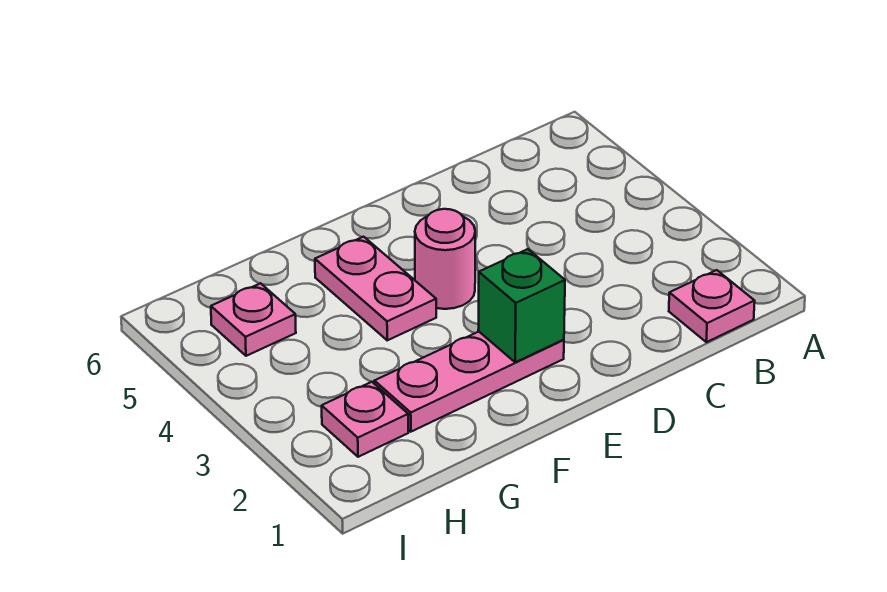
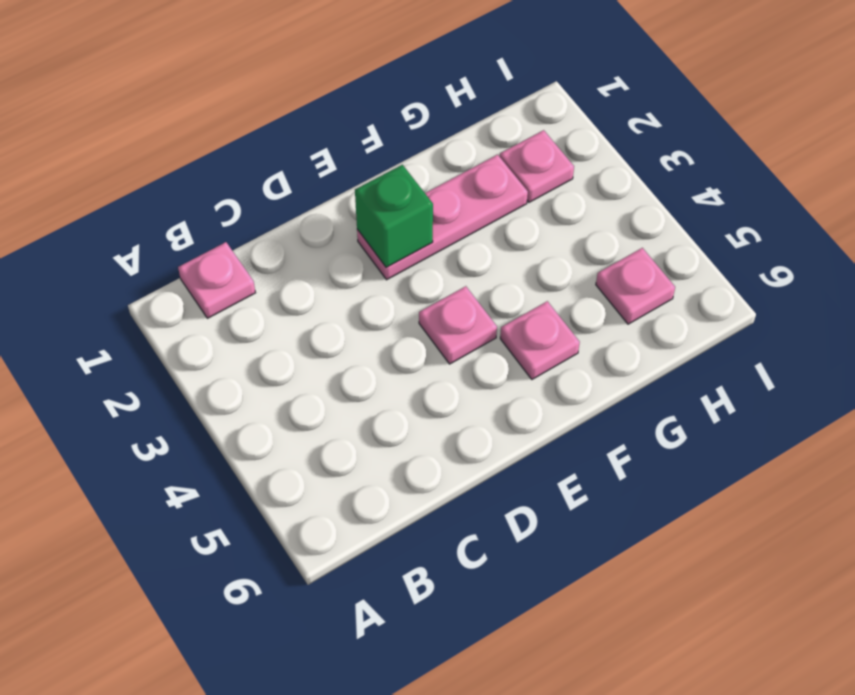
pink round brick E4 level 1 -> pink plate E4 level 1
pink plate F4:F5 level 1 -> pink plate F5 level 1

